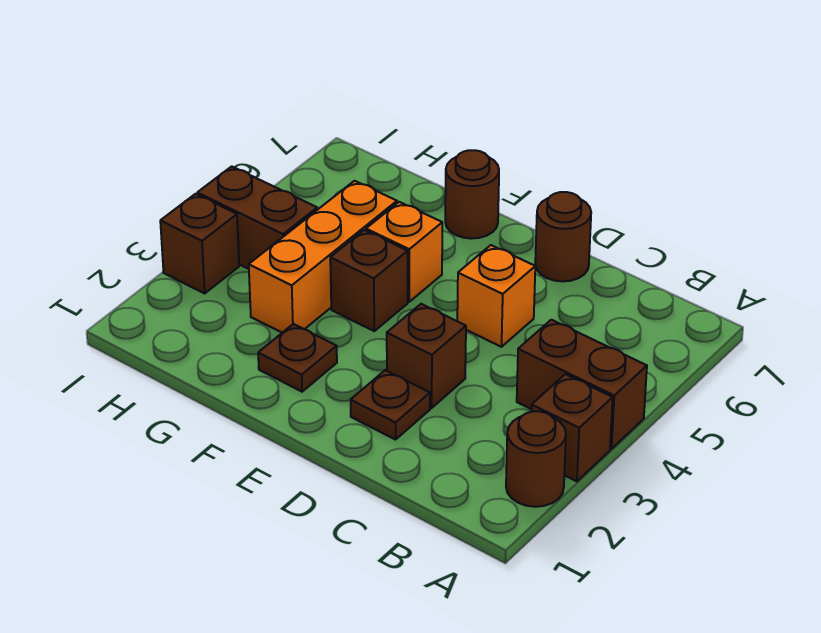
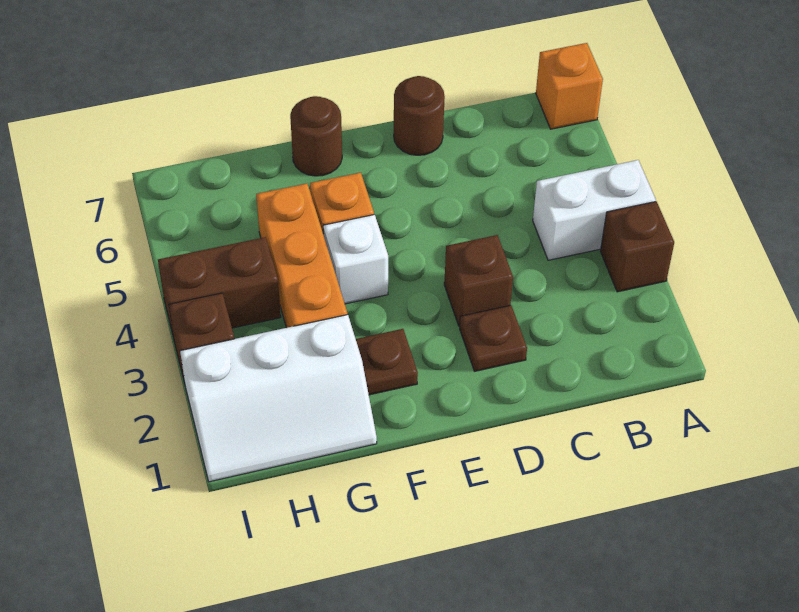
brown round brick A2 level 1 -> none
brown brick A4:B4 level 1 -> white brick A4:B4 level 1
orange brick D5 level 1 -> orange brick A7 level 1
brown brick F4 level 1 -> white brick F4 level 1
none -> white slope G1:I2 level 1 top 2

